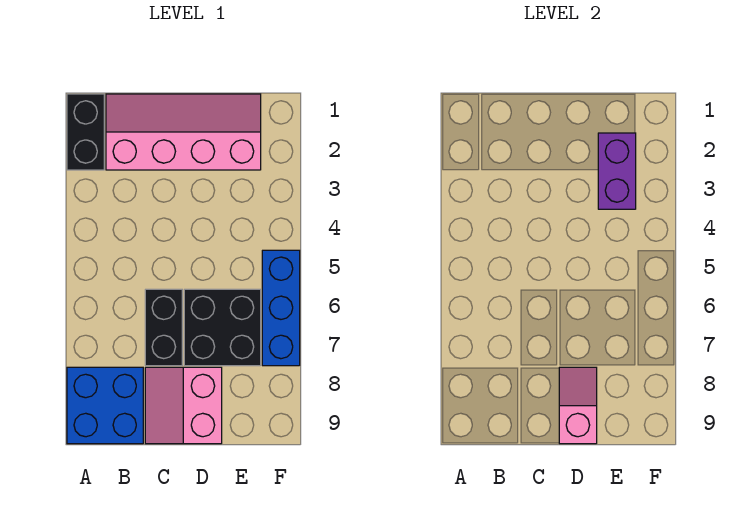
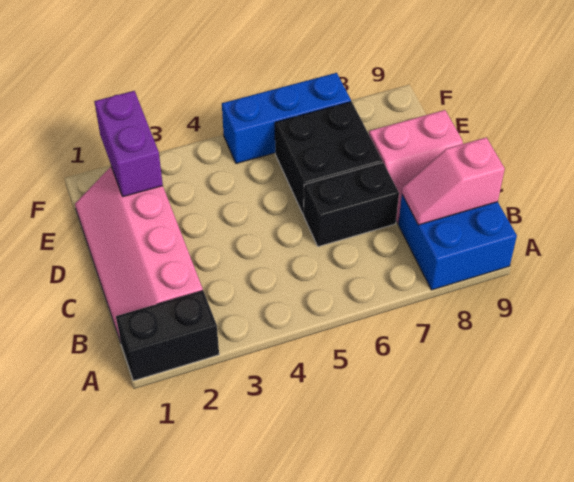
pink slope D8:D9 level 2 top 9 -> pink slope B8:B9 level 2 top 9
purple brick E2:E3 level 2 -> purple brick E2:F2 level 2

